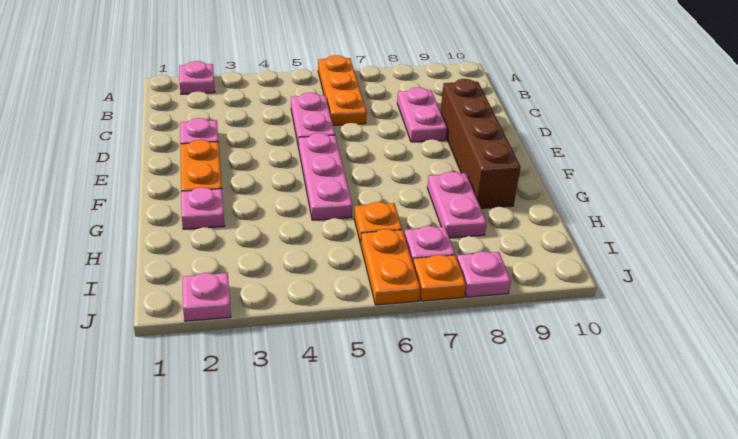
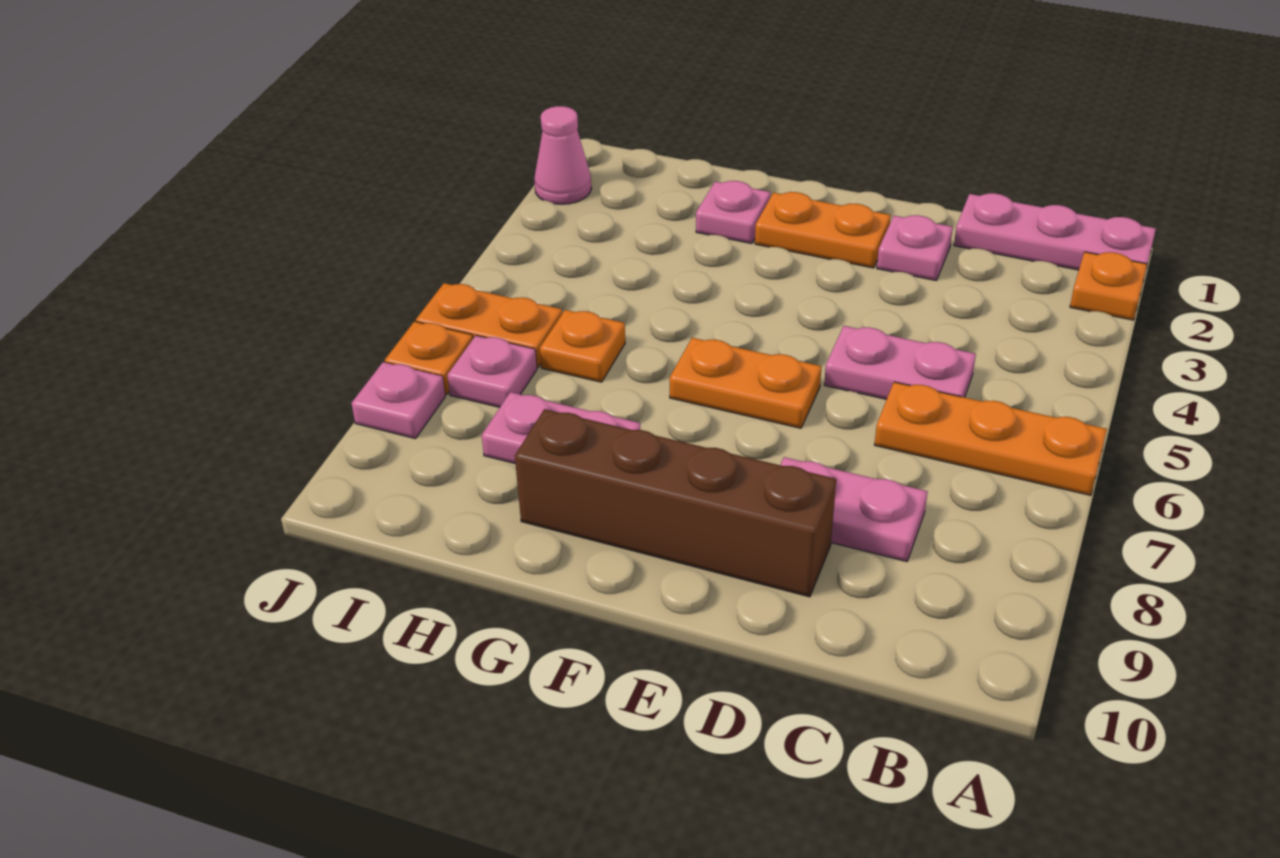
pink plate A2 level 1 -> orange plate A2 level 1
pink plate E5:G5 level 1 -> pink plate A1:C1 level 1
none -> orange plate E6:F6 level 1
pink plate J2 level 1 -> pink cone J2 level 1

